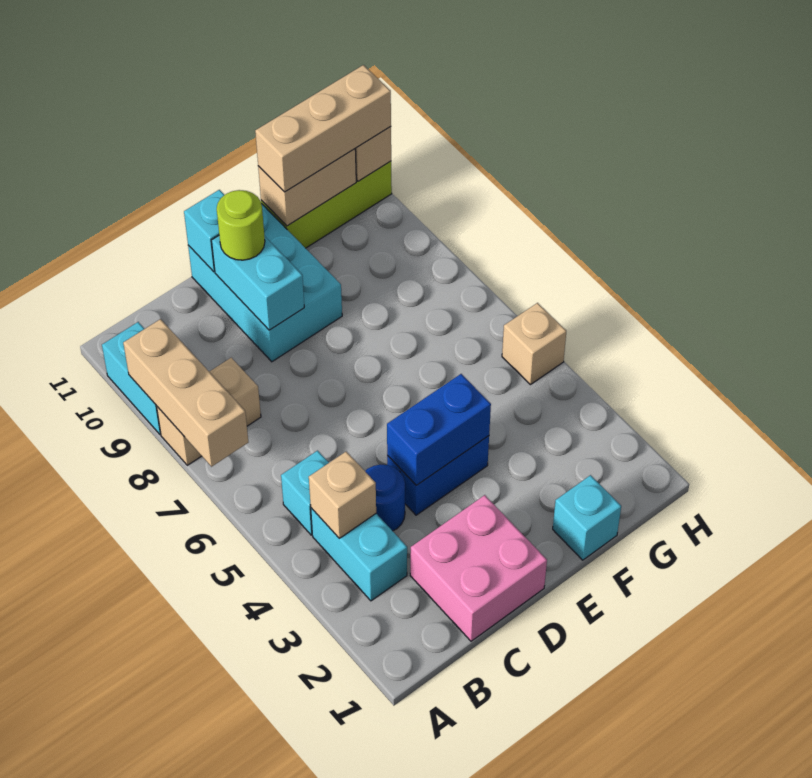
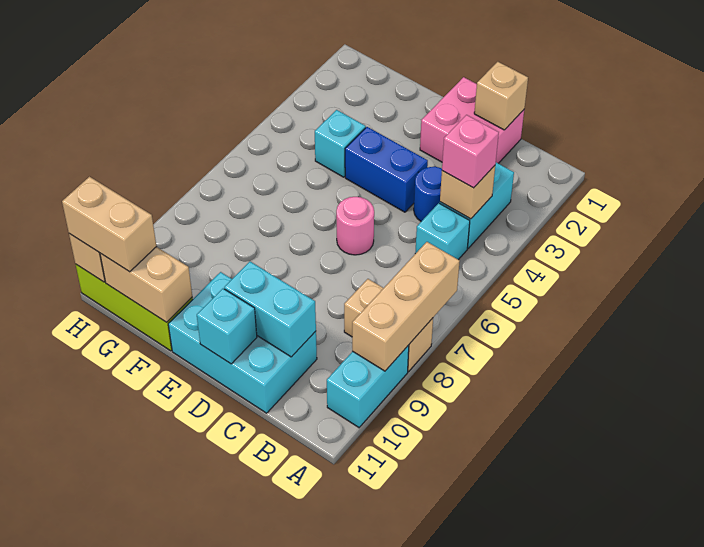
none -> pink brick B4 level 3
blue brick D4:E4 level 2 -> none
none -> pink round brick D6 level 1
cyan brick D9:E11 level 1 -> cyan brick C10:E11 level 1
cyan brick D9:D10 level 2 -> cyan brick C10:D10 level 2
lime round brick D10 level 3 -> none
cyan brick F1 level 1 -> cyan brick F4 level 1
tan brick F11:H11 level 3 -> tan brick G11:H11 level 3
tan brick H5 level 1 -> tan brick C1 level 2

